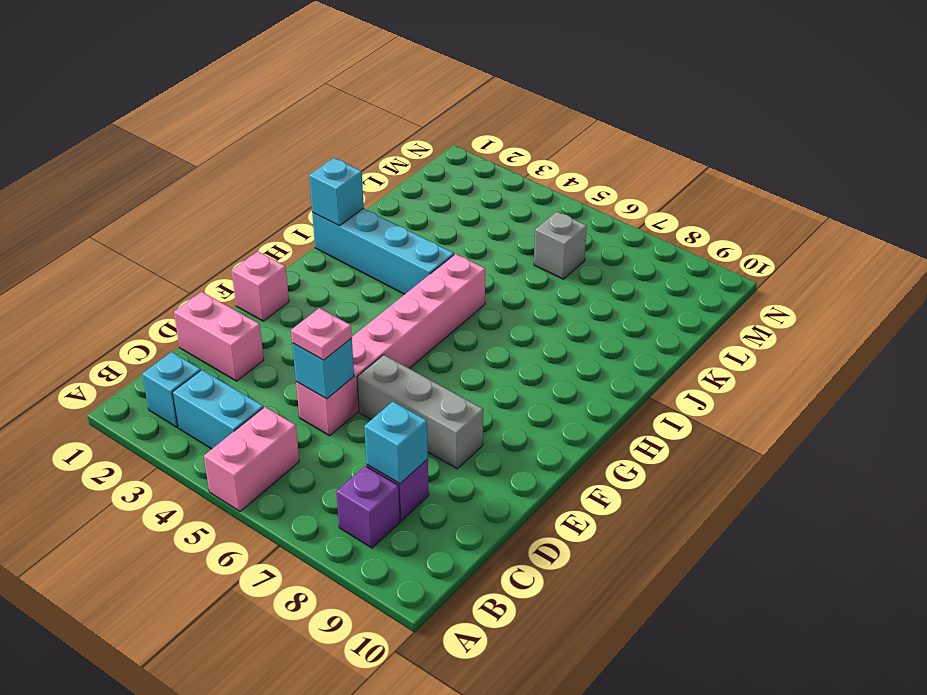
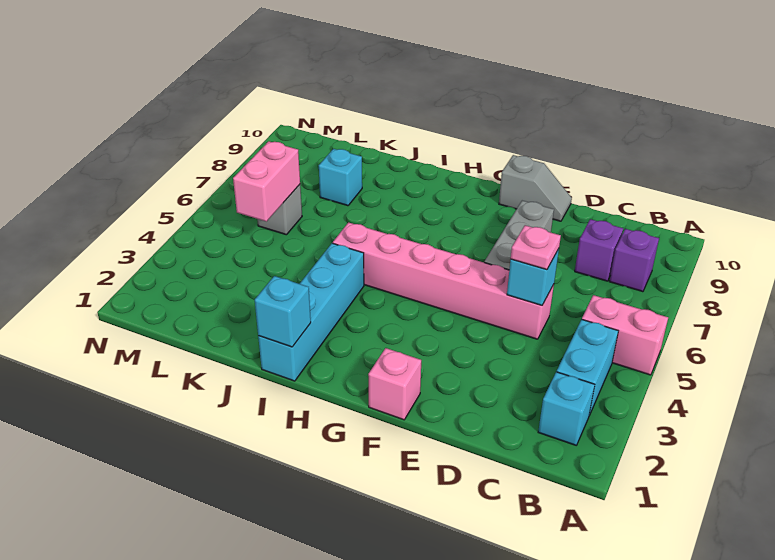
cyan brick C8 level 2 -> cyan brick K8 level 1
pink brick D1:D2 level 1 -> pink brick L5:L6 level 2
none -> grey slope E10:F10 level 1 top F

